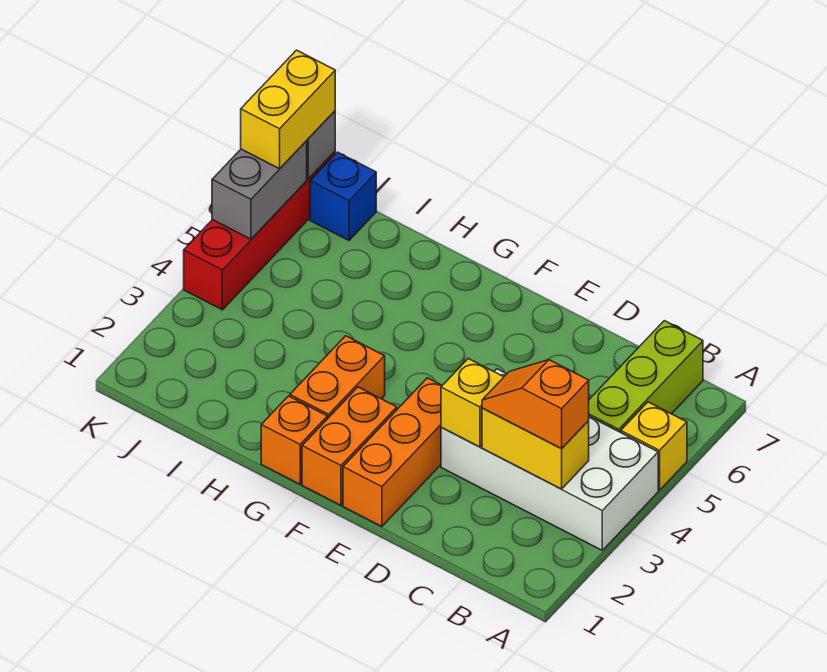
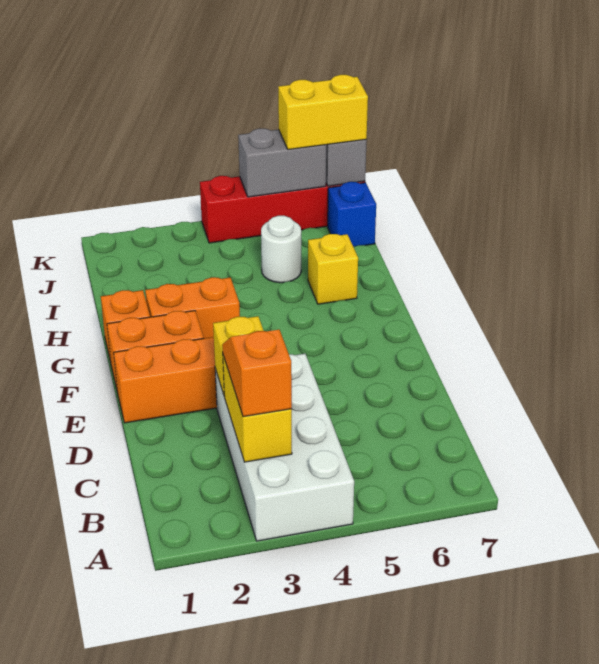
yellow brick A5 level 1 -> yellow brick H6 level 1
lime brick B5:B7 level 1 -> none
none -> white round brick I5 level 1

